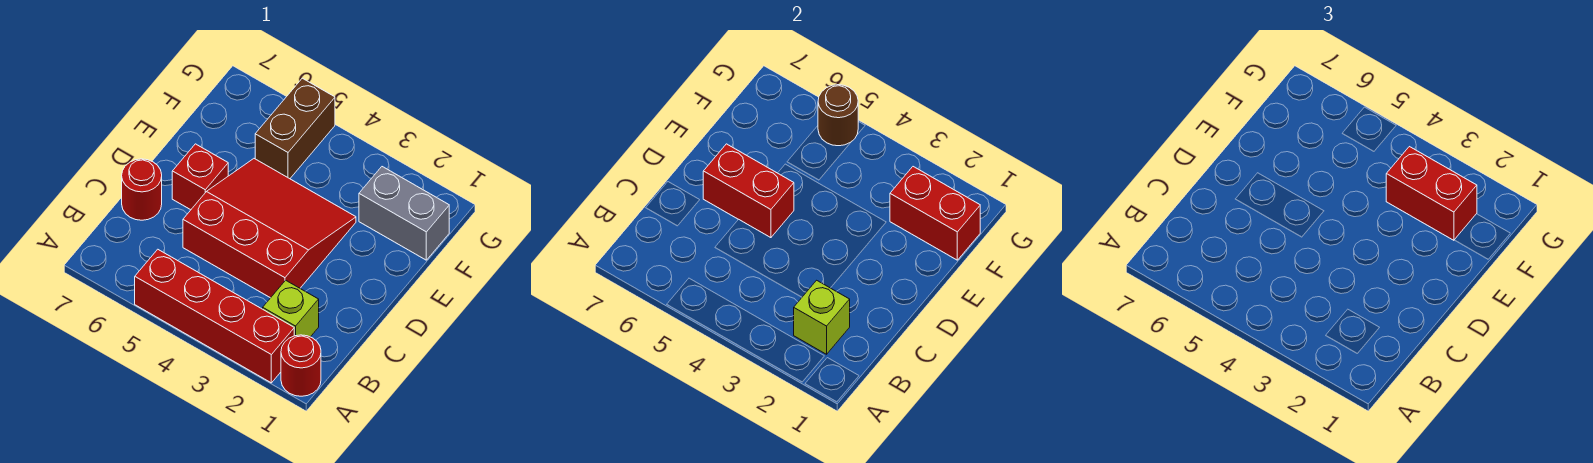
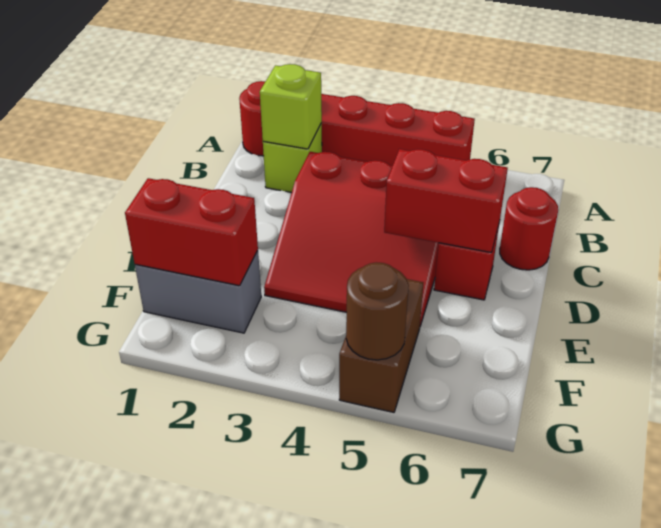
red brick F2:F3 level 3 -> none

